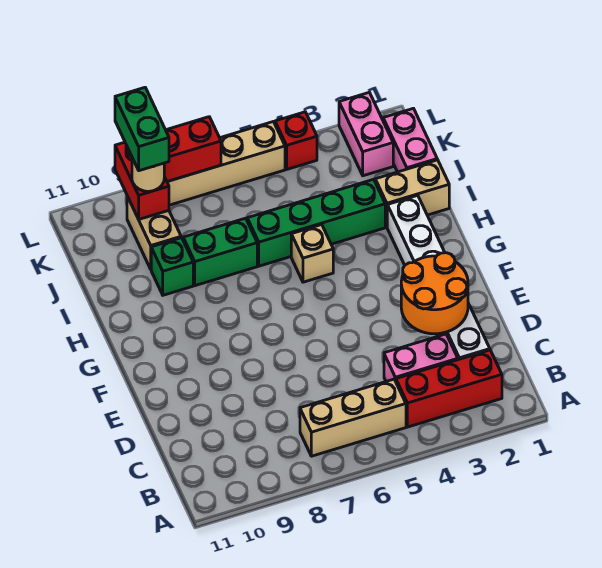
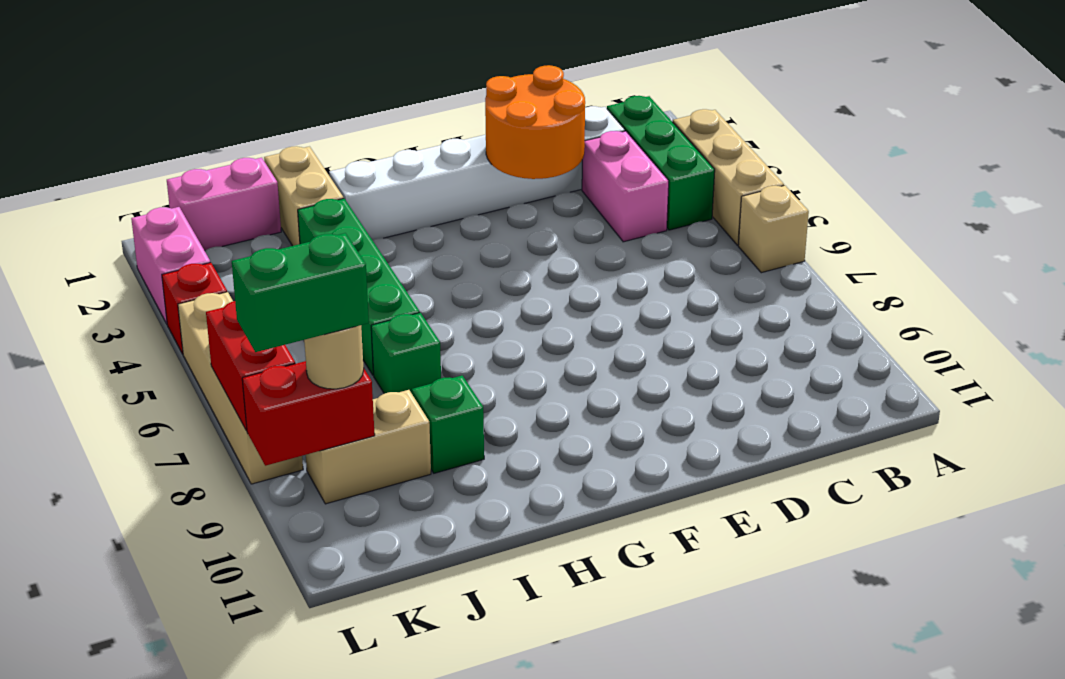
red brick B2:B4 level 1 -> green brick B2:B4 level 1
tan brick B5:B7 level 1 -> tan brick A3:A5 level 1
tan brick H5 level 1 -> tan brick A6 level 1
green brick I7:I8 level 1 -> green brick I7 level 1
pink brick K2:L2 level 1 -> pink brick L2:L3 level 1

